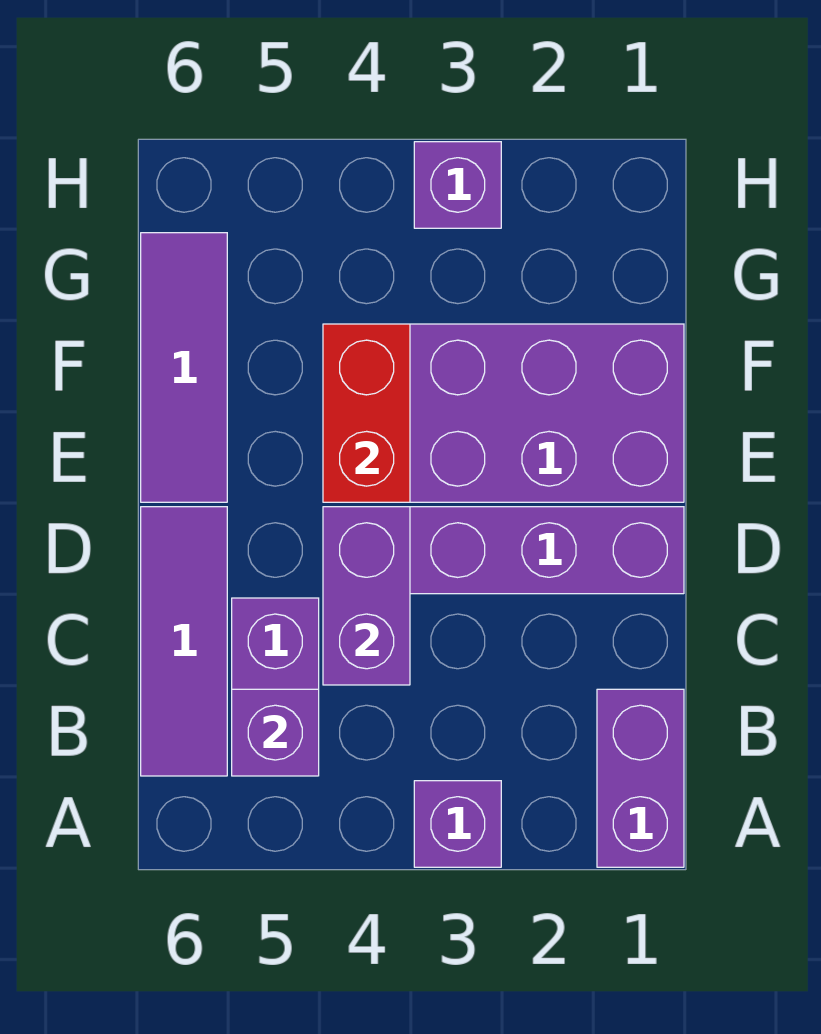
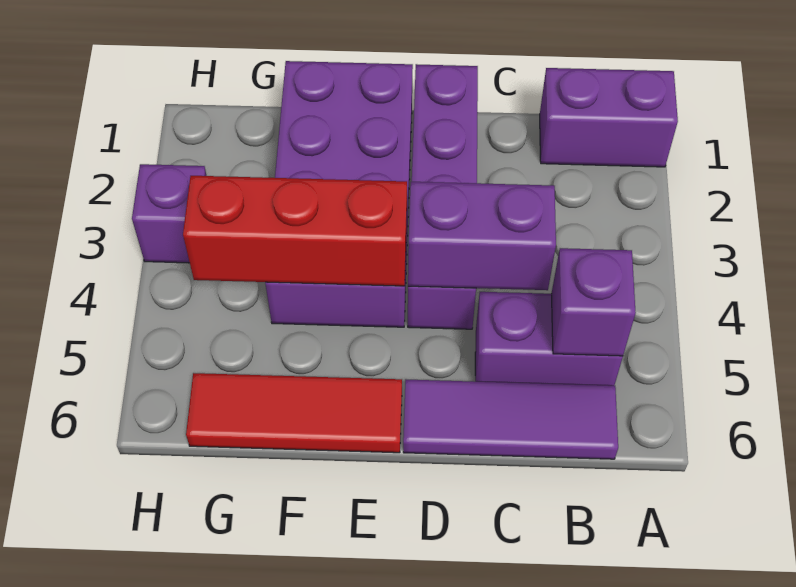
purple brick A3 level 1 -> none
red brick E4:F4 level 2 -> red brick E4:G4 level 2
purple tile E6:G6 level 1 -> red tile E6:G6 level 1

